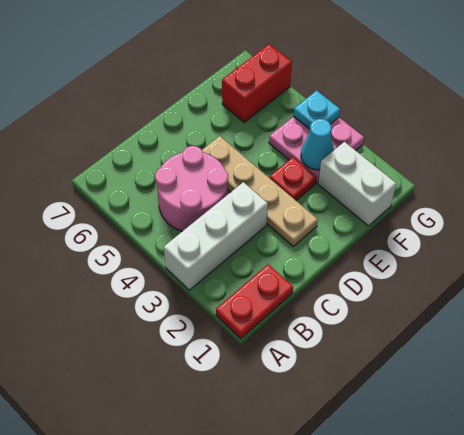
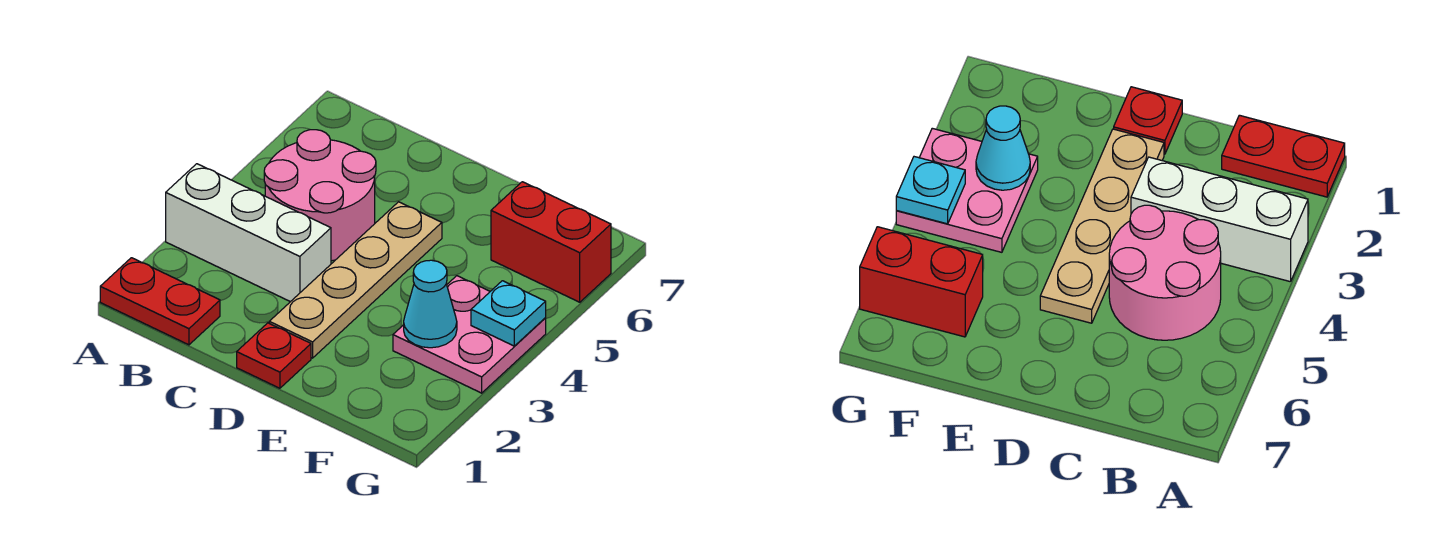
red plate E3 level 1 -> red plate D1 level 1
white brick F1:F2 level 1 -> none

